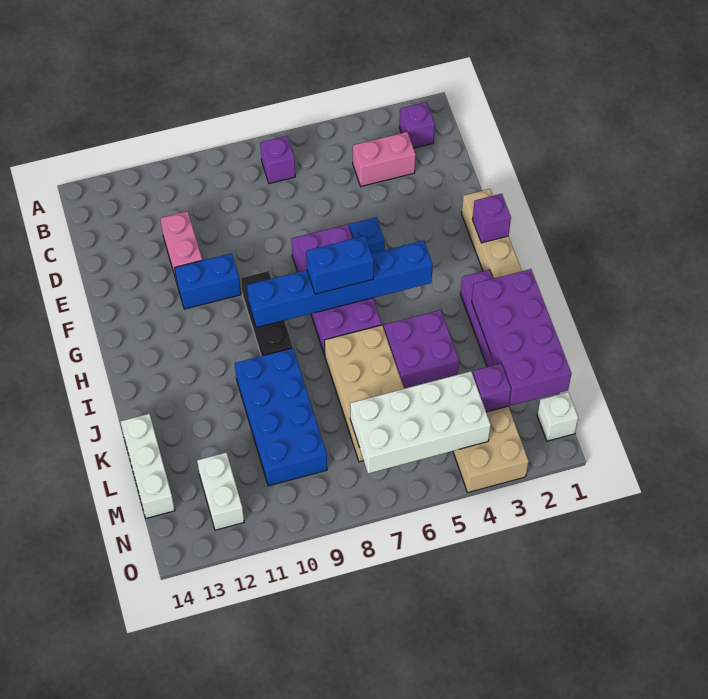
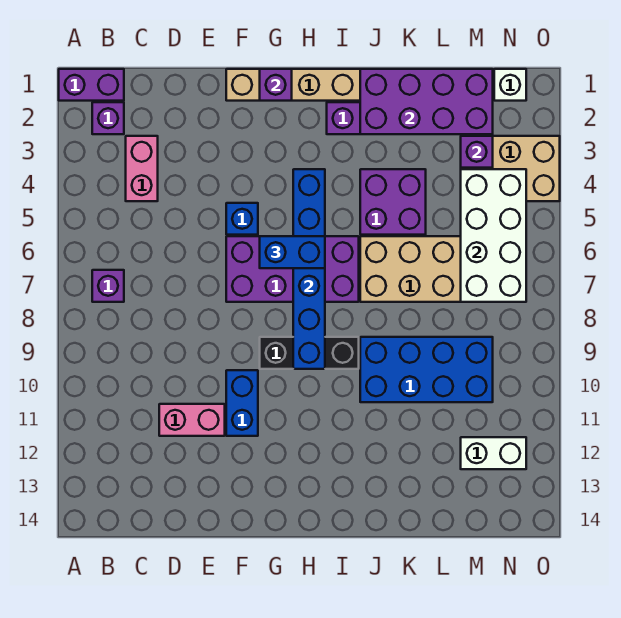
none -> purple brick A1:B1 level 1
blue brick H6:H7 level 3 -> blue brick G6:H6 level 3
white brick K14:M14 level 1 -> none

